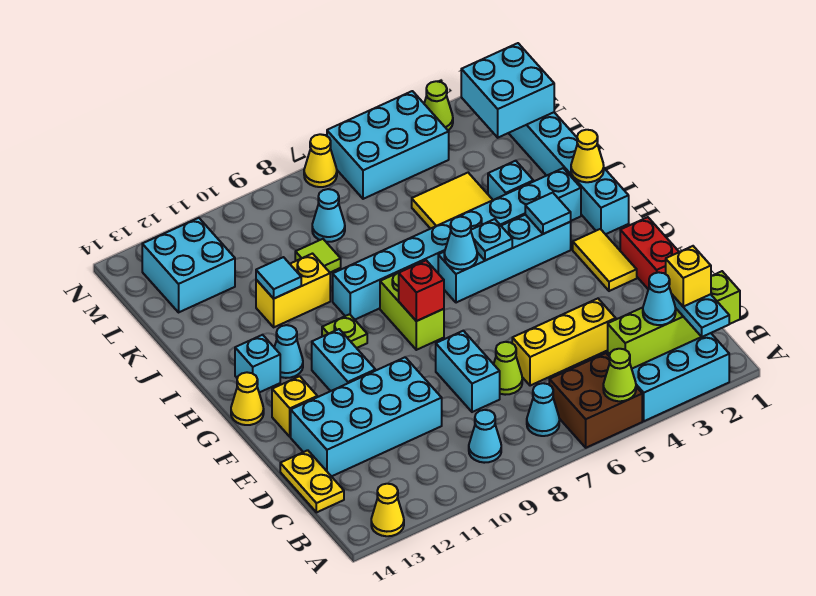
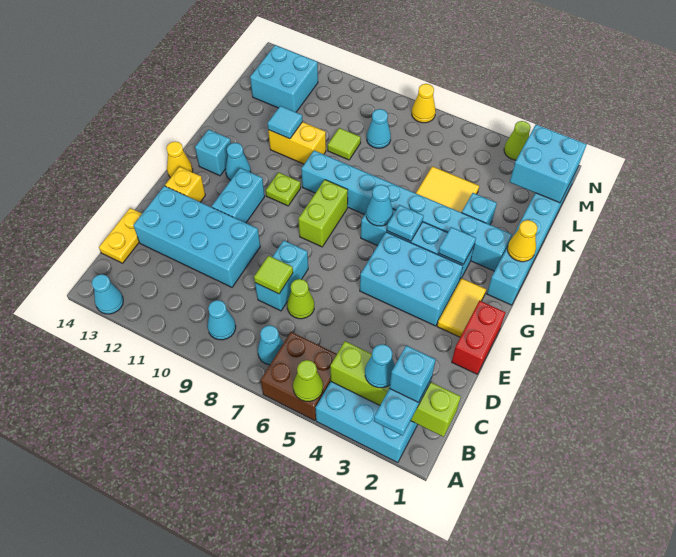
yellow cone A13 level 1 -> cyan cone A13 level 1
yellow brick B2 level 4 -> cyan brick B2 level 4
yellow brick D4:D6 level 1 -> none
none -> lime tile D8 level 2
red brick G8 level 2 -> none
cyan brick M4:N6 level 1 -> cyan brick F3:G5 level 1

